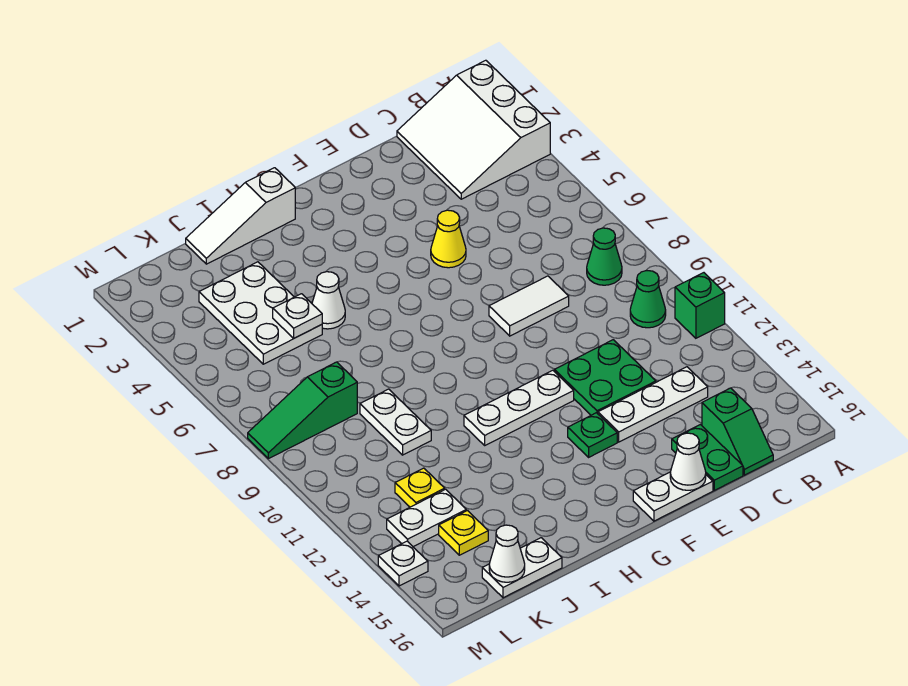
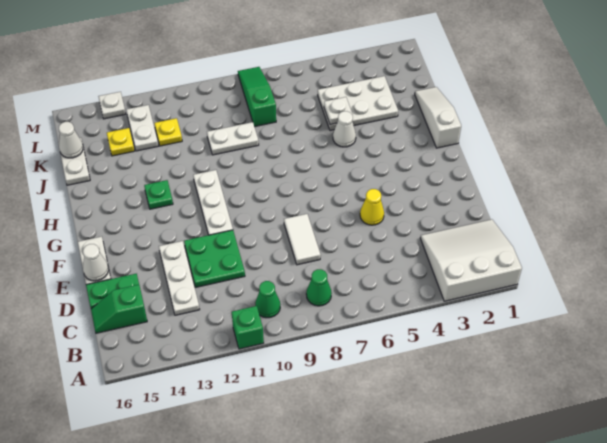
green plate F13 level 1 -> green plate H13 level 1

